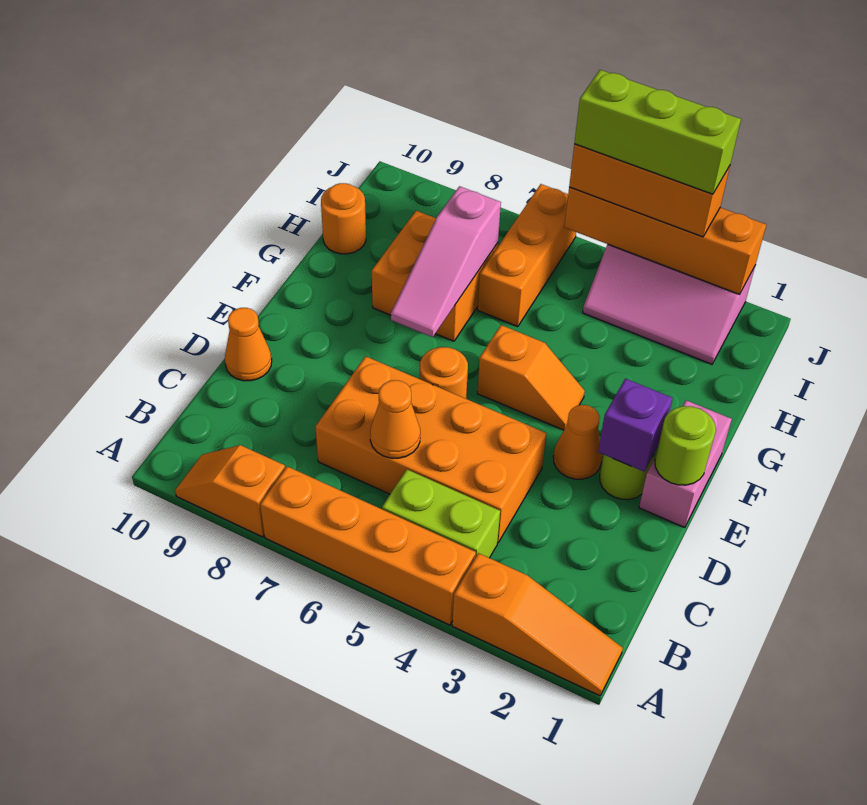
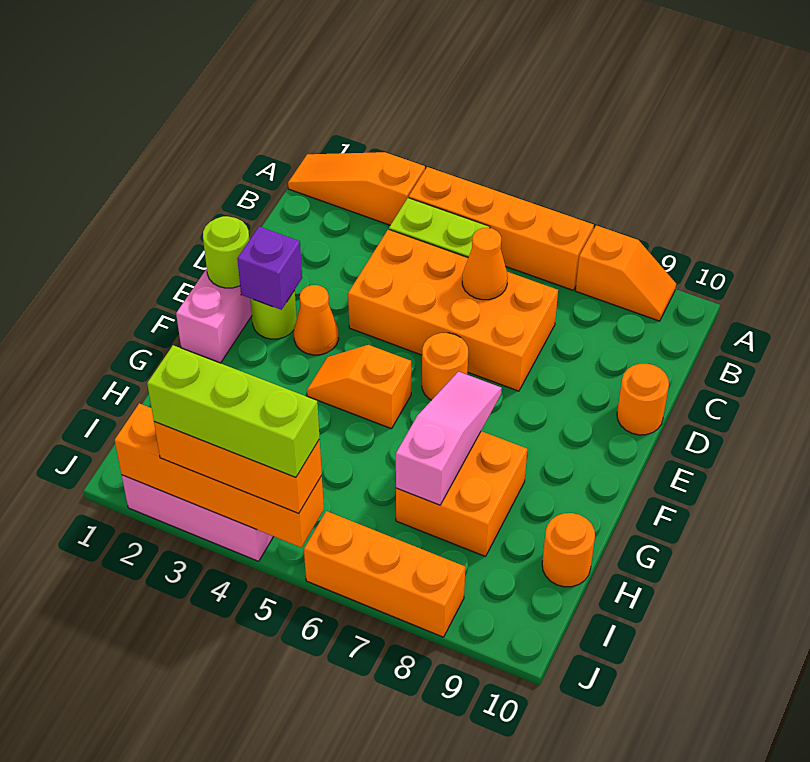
orange cone D10 level 1 -> orange round brick D10 level 1
orange brick H6:J6 level 1 -> orange brick J6:J8 level 1

